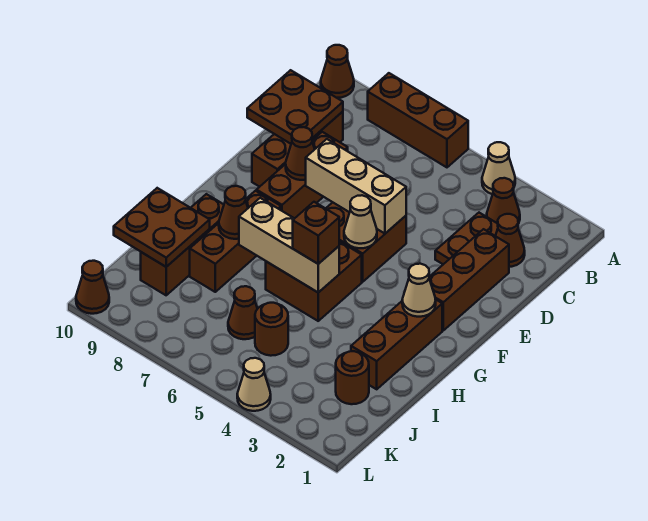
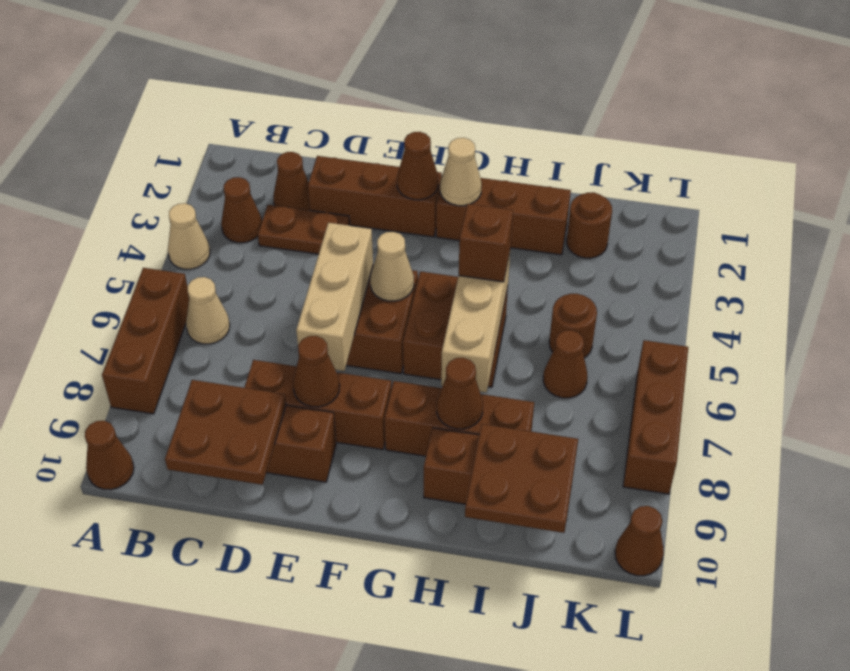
none -> brown cone F2 level 2
tan cone L4 level 1 -> tan cone B6 level 1
none -> brown brick L6:L8 level 1

